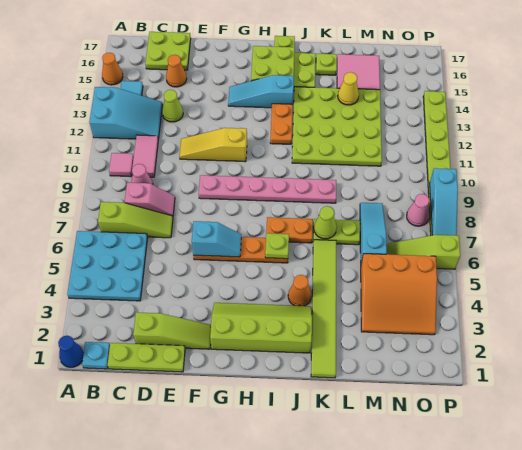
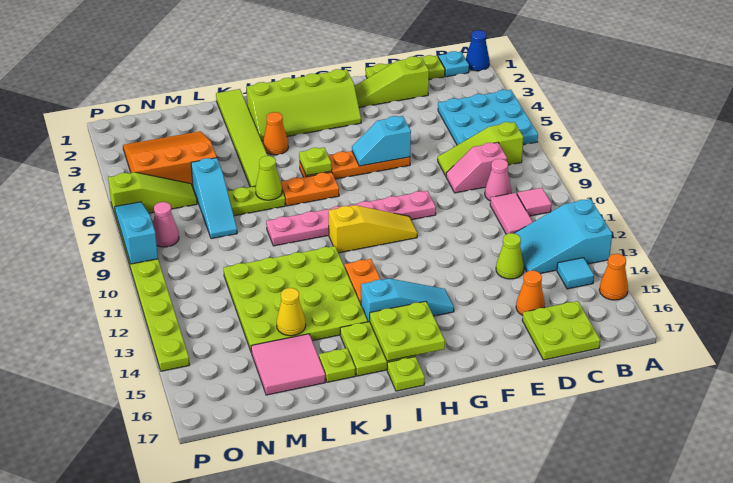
yellow slope E11:G11 level 1 top G -> yellow slope G10:I10 level 1 top I

